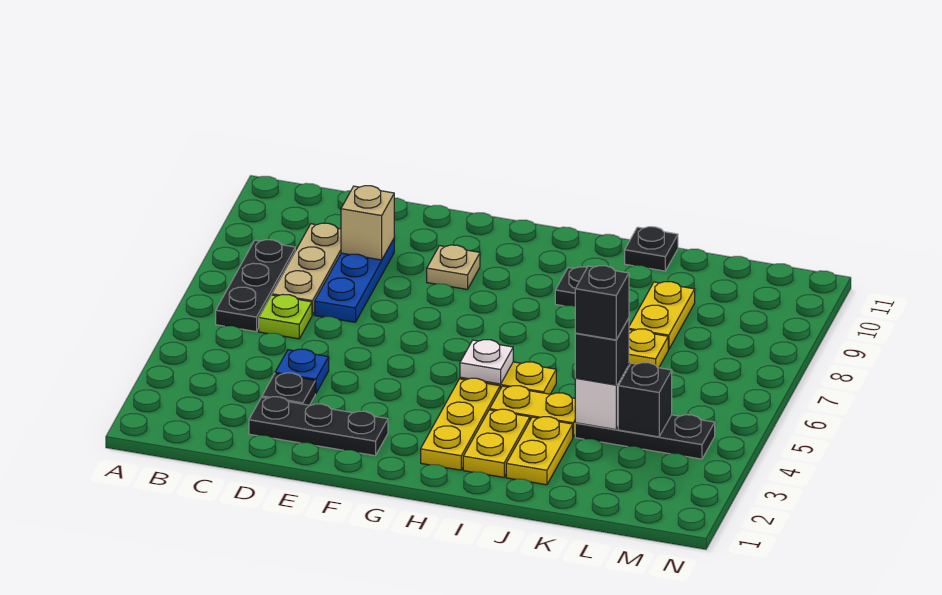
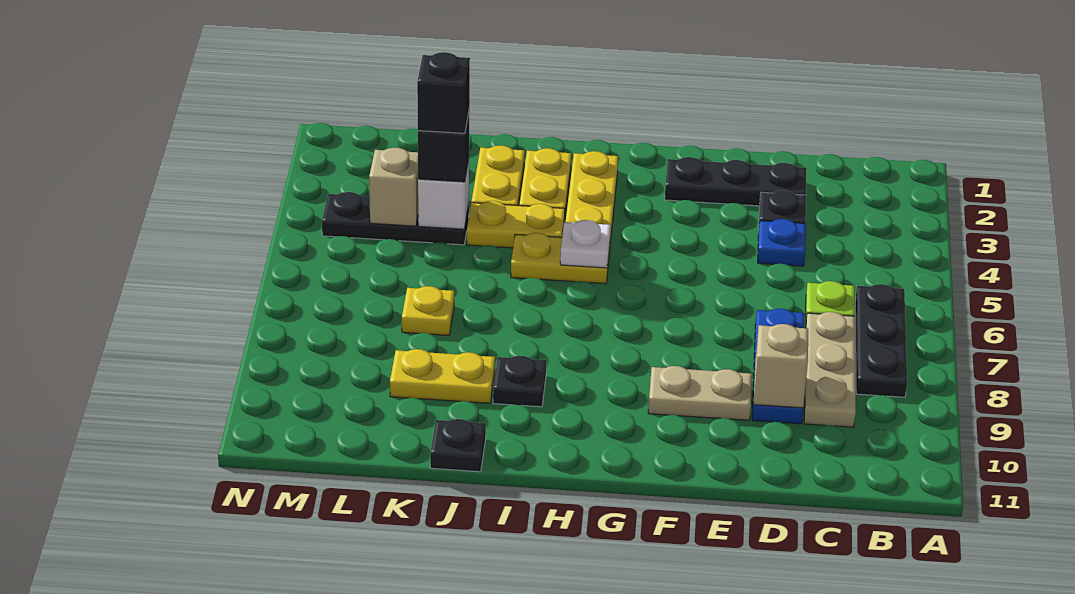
tan plate F9 level 1 -> tan plate E9:F9 level 1
yellow plate K8:K9 level 1 -> yellow plate J9:K9 level 1
black brick L4 level 2 -> tan brick L4 level 2

